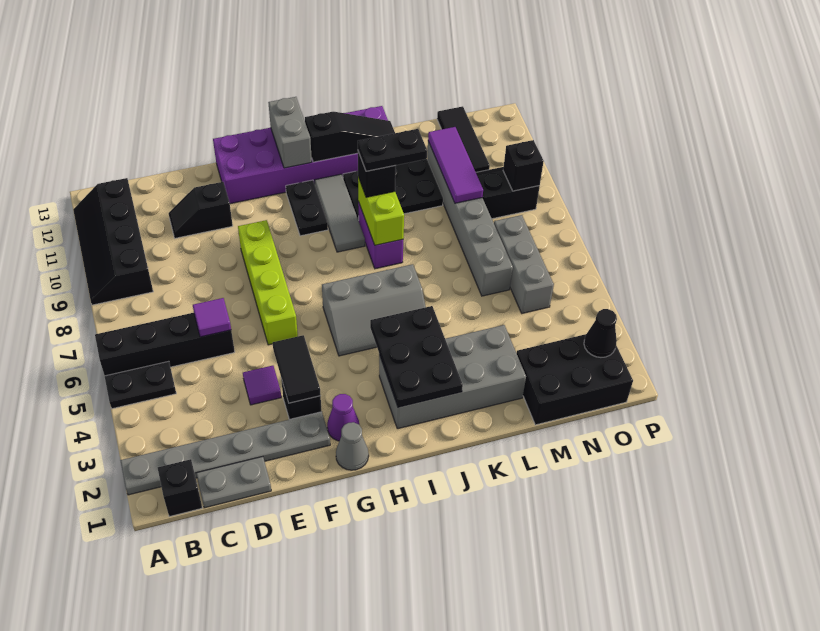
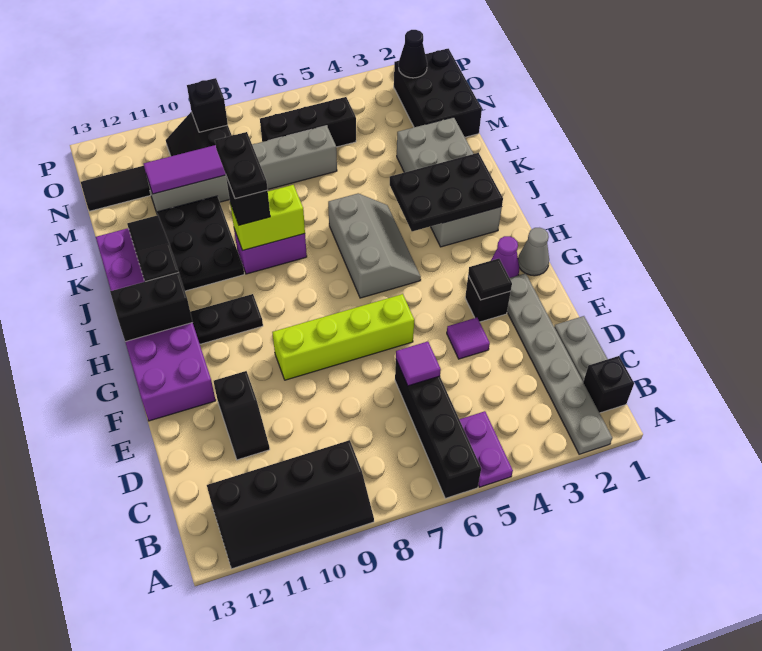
black plate A5:B5 level 1 -> purple plate A5:B5 level 1
black tile F3:F4 level 2 -> black tile F3 level 2
grey brick H12:H13 level 2 -> black brick H12:H13 level 2
grey tile I9:I11 level 1 -> none
grey brick N5:N7 level 1 -> black brick N5:N7 level 1

